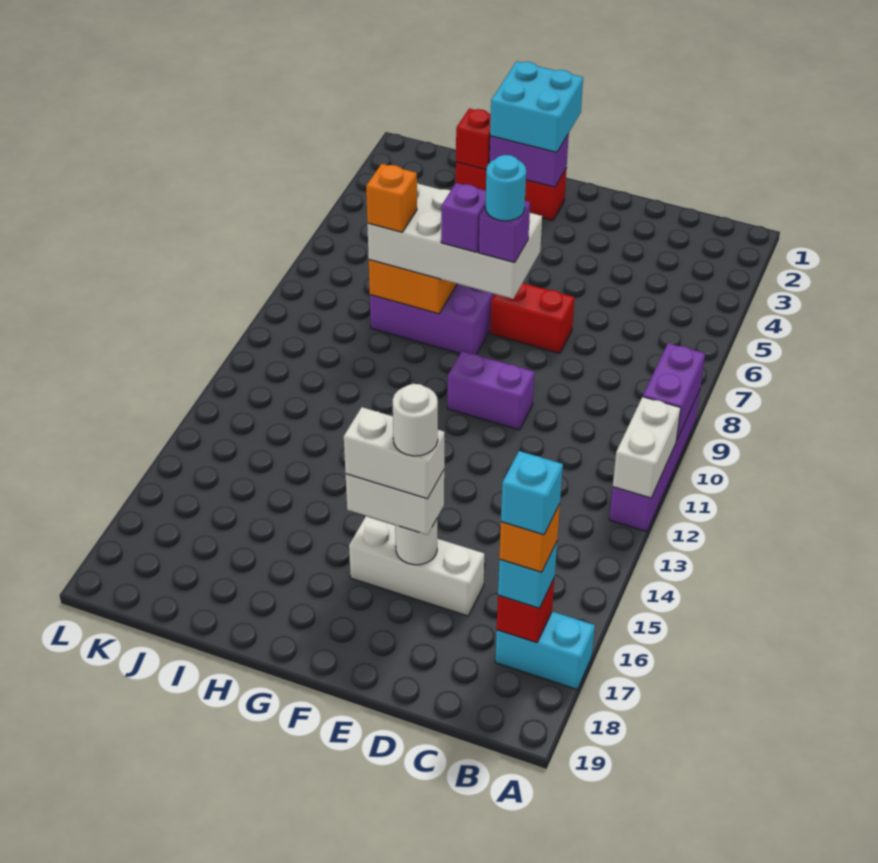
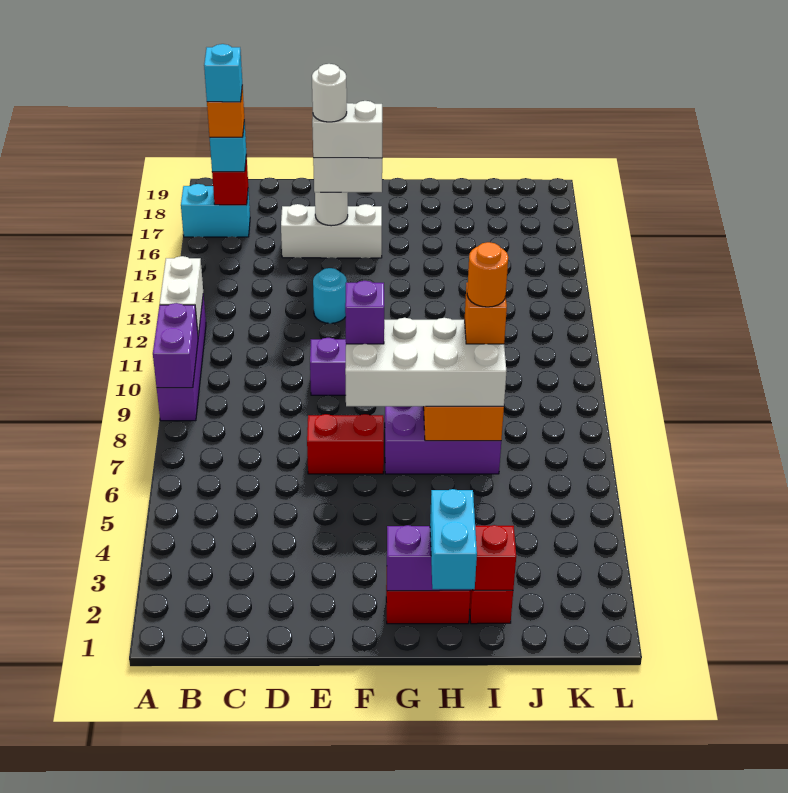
cyan round brick F8 level 5 -> cyan round brick E13 level 1
cyan brick G1:H2 level 3 -> cyan brick H1:H2 level 3
purple brick G8 level 4 -> none
none -> orange round brick I8 level 5

